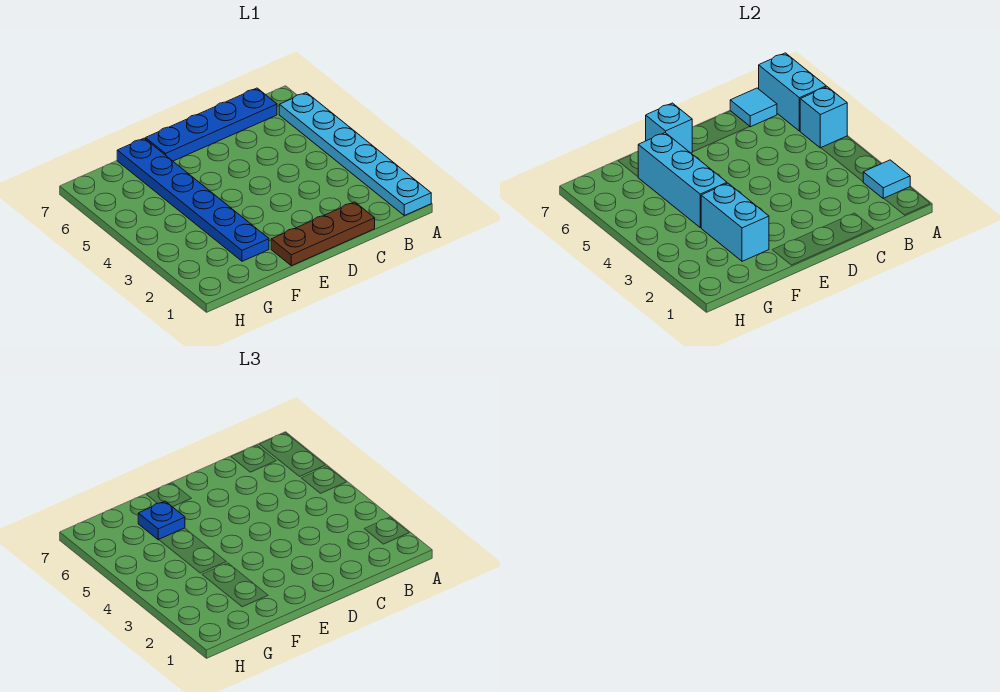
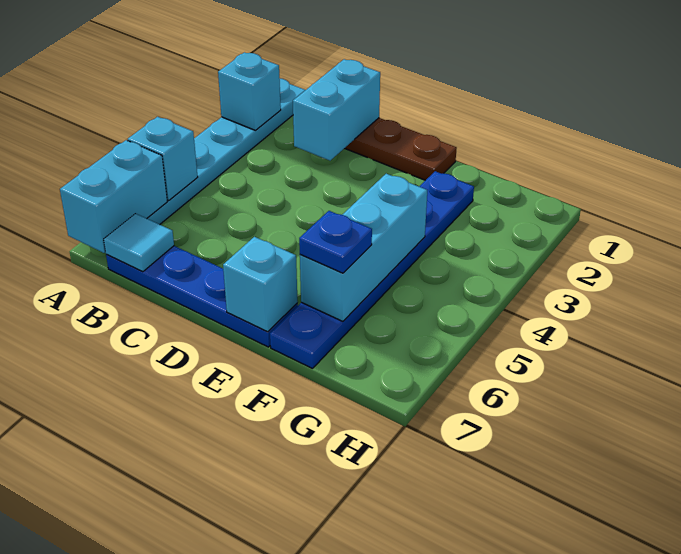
cyan tile A2 level 2 -> cyan brick A2 level 2
cyan brick F2:F3 level 2 -> cyan brick C1:C2 level 2

